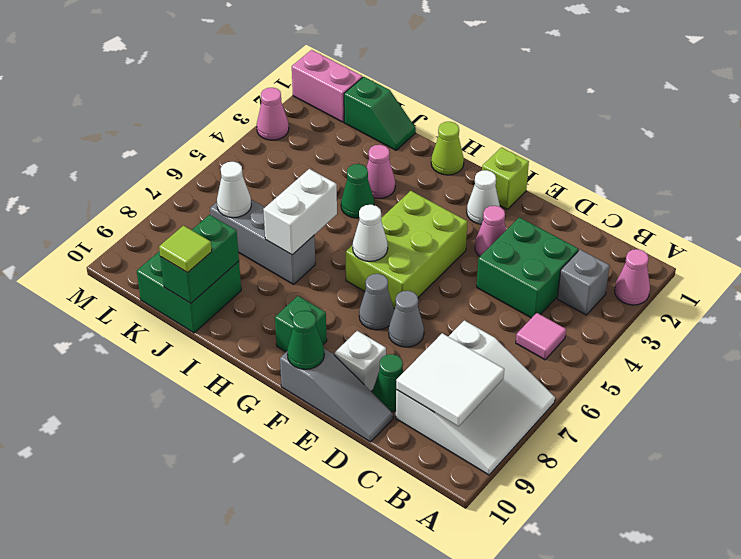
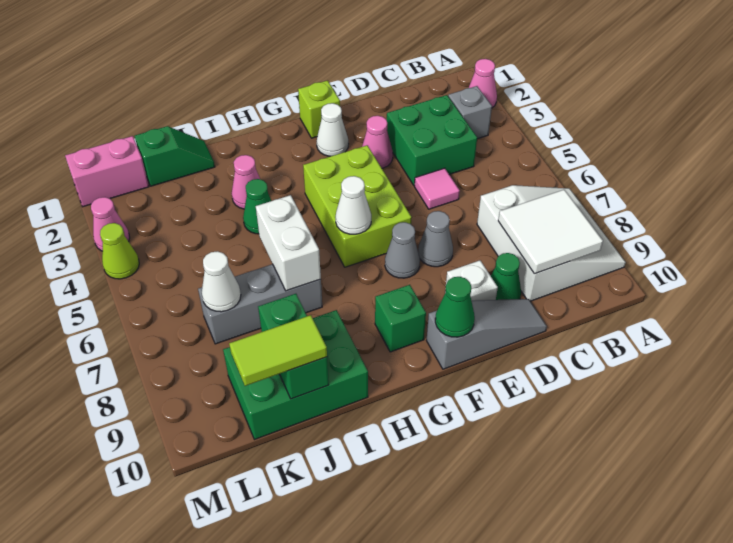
pink tile B5 level 1 -> pink tile D5 level 1
lime cone H1 level 1 -> lime cone M4 level 1
green brick J9:K10 level 1 -> green brick I9:K10 level 1
lime tile J10 level 3 -> lime tile J10:K10 level 3

